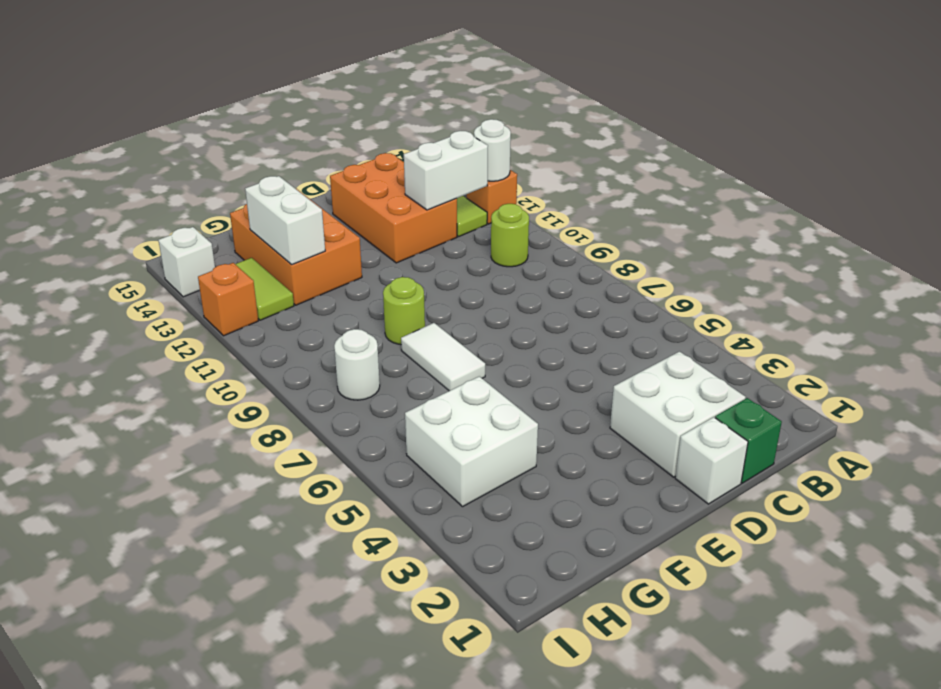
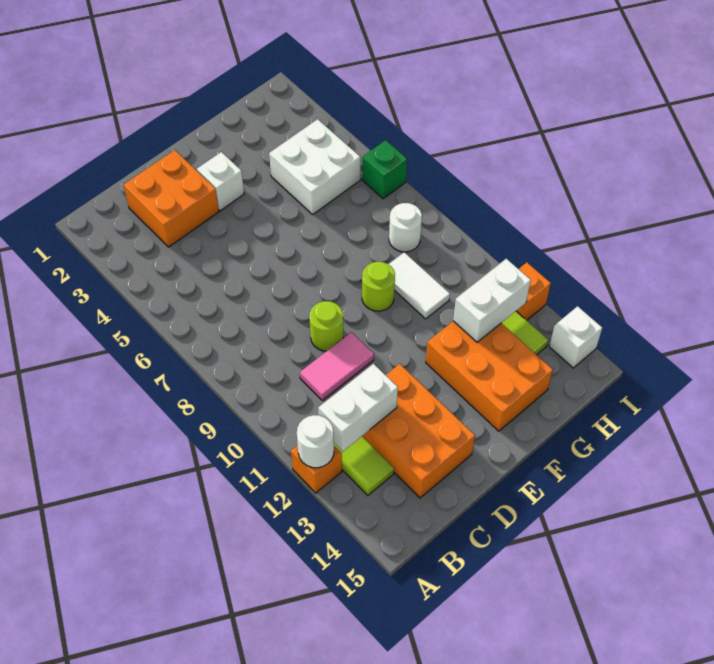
lime round brick B10 level 1 -> lime round brick D9 level 1
green brick C1 level 1 -> green brick I6 level 1
white brick C2:D3 level 1 -> orange brick C2:D3 level 1
none -> pink tile C10:D10 level 1
white brick D1 level 1 -> white brick E3 level 1
white tile F7:F8 level 1 -> white tile G9:G10 level 1
white brick G12:G13 level 2 -> white brick G12:H12 level 2

